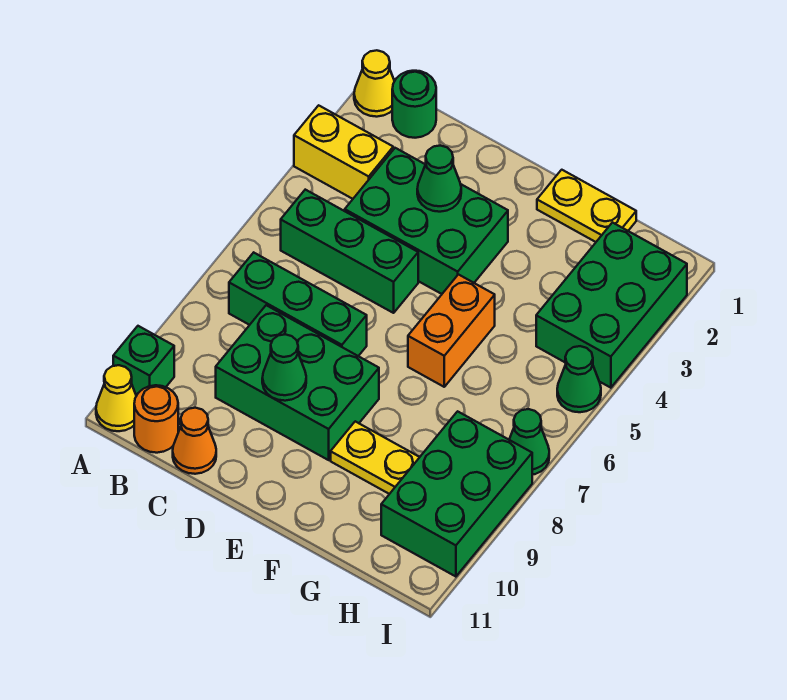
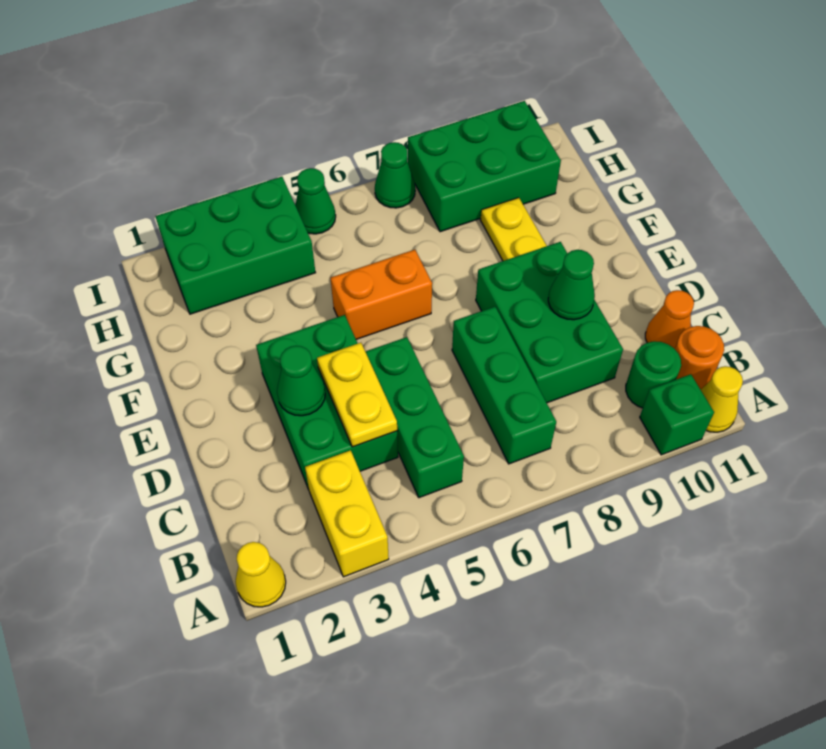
green round brick B1 level 1 -> green round brick B10 level 1
yellow plate F1:G1 level 1 -> yellow plate C4:D4 level 2

